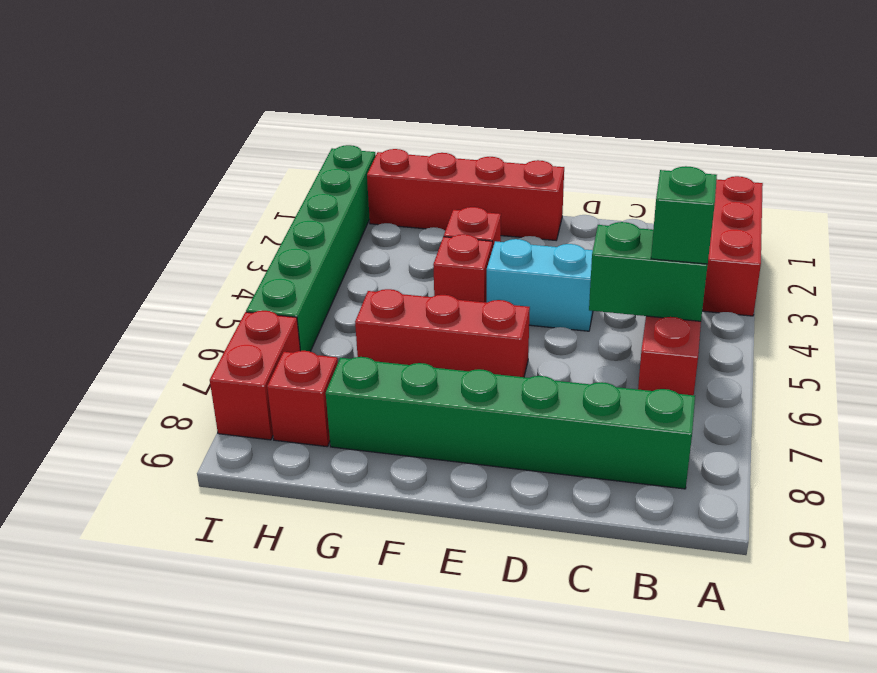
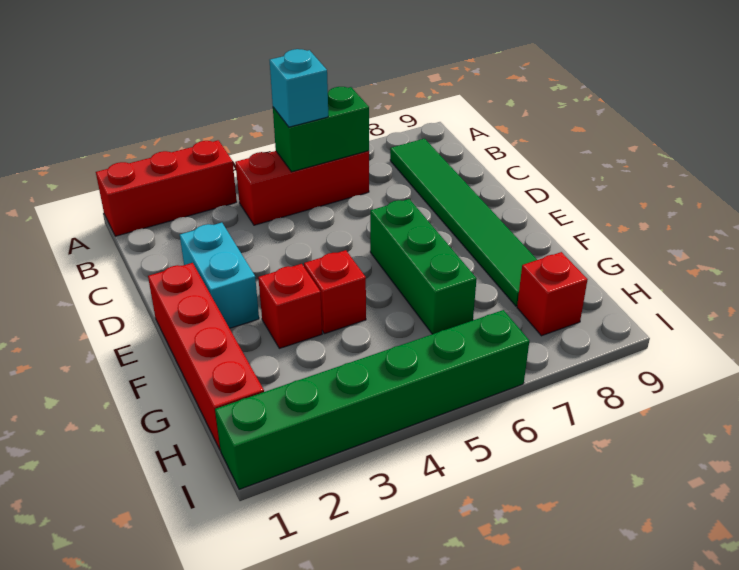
green brick B5:C5 level 2 -> green brick B5:B6 level 2
green brick B5 level 3 -> cyan brick B5 level 3
green brick B8:G8 level 1 -> green tile B8:G8 level 1
cyan brick D4:E4 level 1 -> cyan brick D2:E2 level 1
red brick E6:G6 level 1 -> green brick E6:G6 level 1
red brick I7:I8 level 1 -> none

